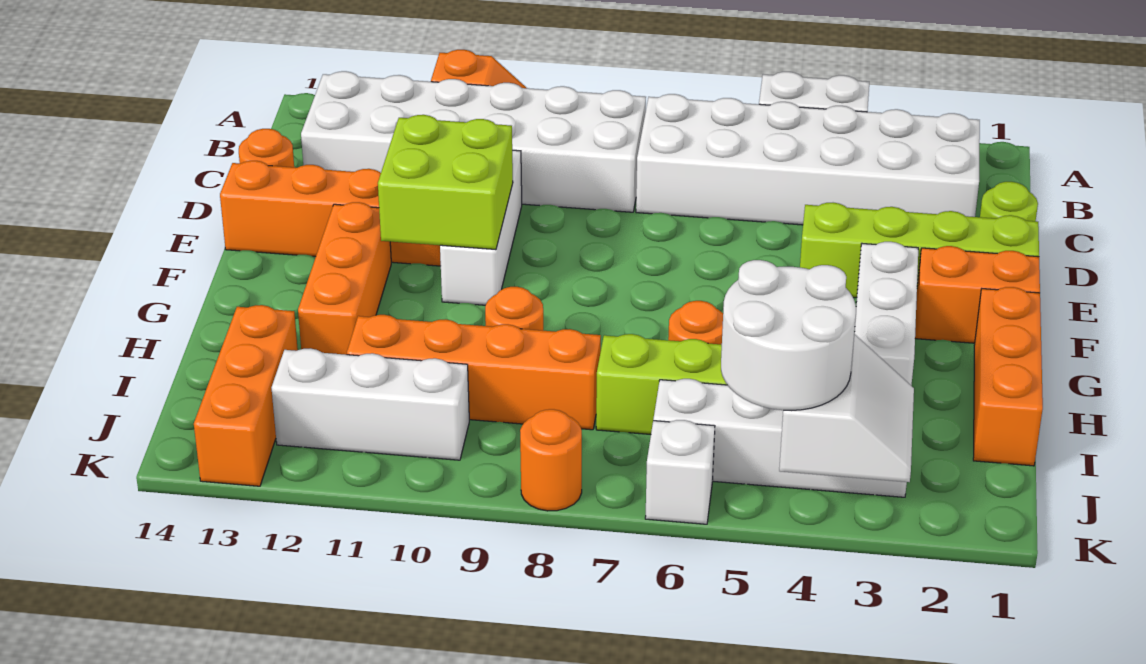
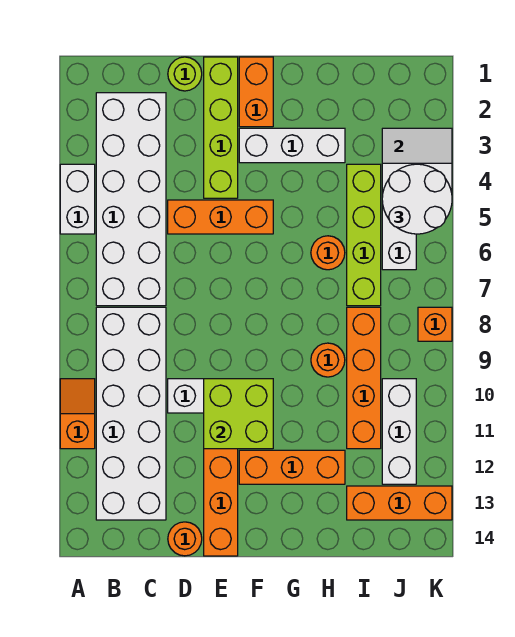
orange brick G1:I1 level 1 -> orange brick D5:F5 level 1
white brick K6 level 1 -> none
orange round brick K8 level 1 -> orange brick K8 level 1

